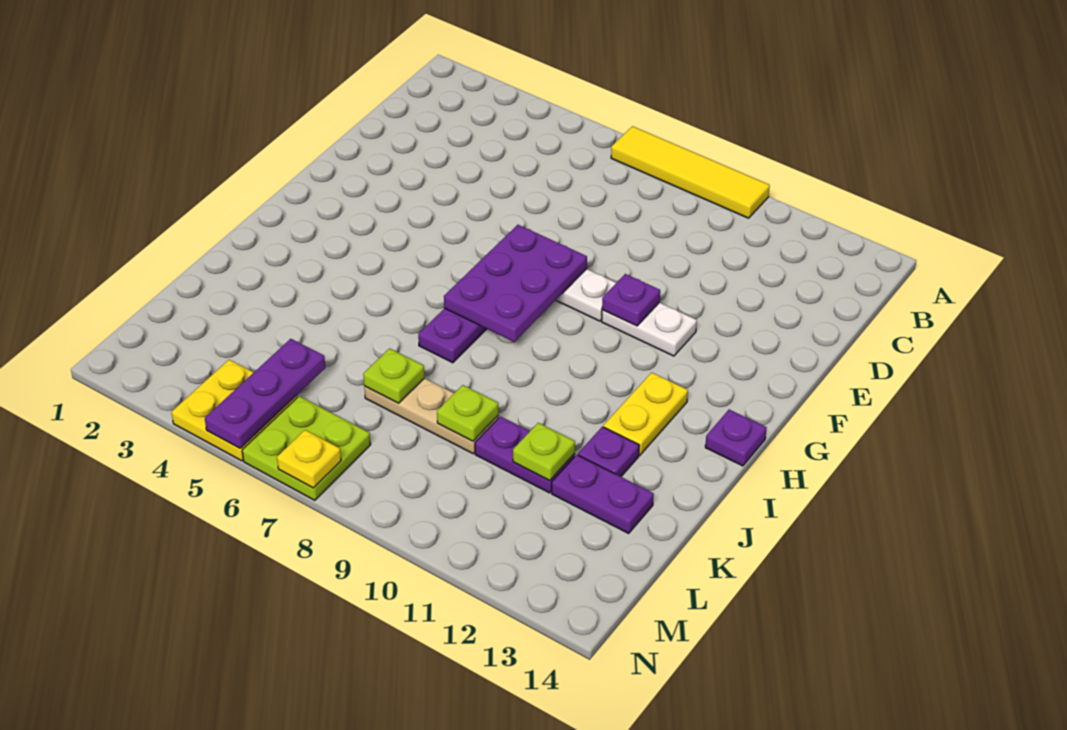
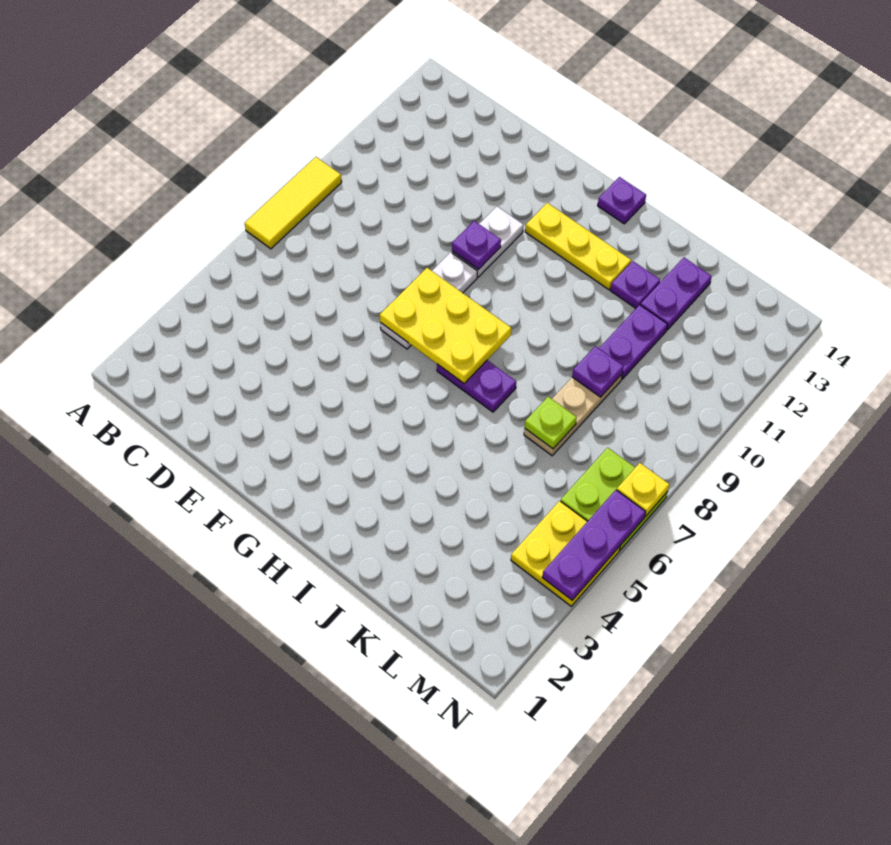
yellow tile A7:A10 level 1 -> yellow tile A7:A9 level 1
purple plate F7:H8 level 2 -> yellow plate F7:H8 level 2
yellow plate H12:I12 level 1 -> yellow plate G12:I12 level 1
lime plate K9 level 2 -> purple plate K9 level 2
lime plate K11 level 2 -> none
purple plate L5:N5 level 2 -> purple plate N4:N6 level 2

